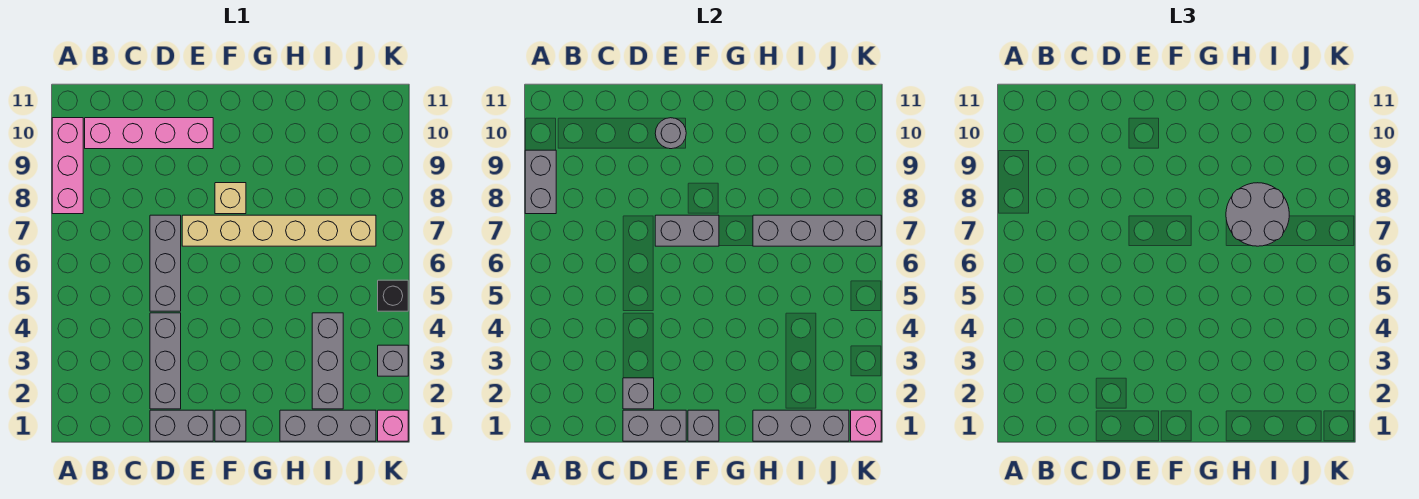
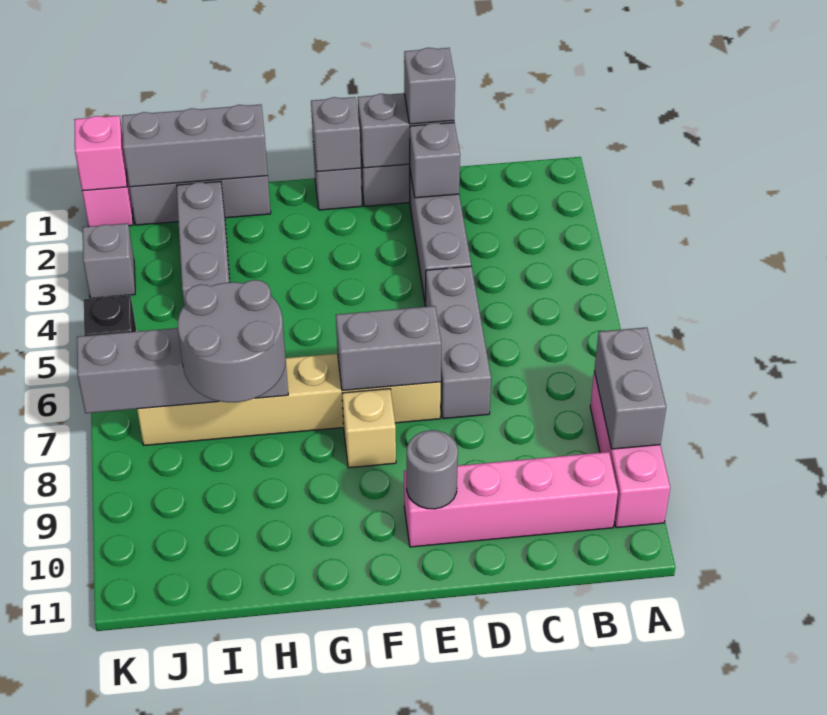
none -> grey brick D1 level 3

